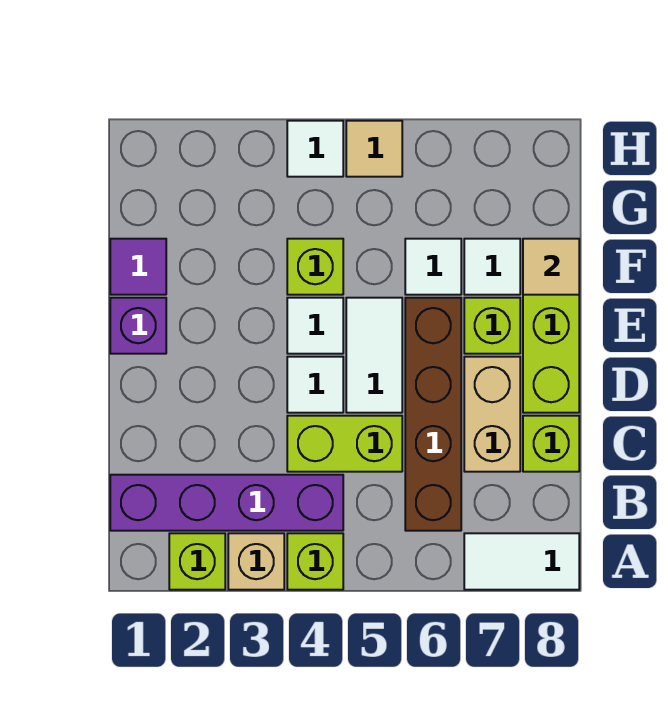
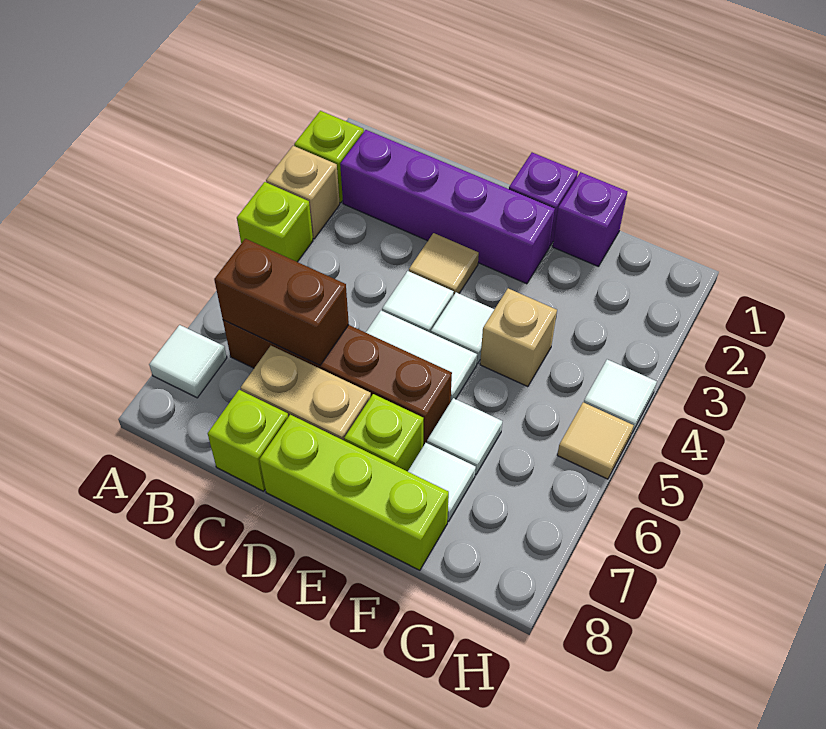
white tile A7:A8 level 1 -> white tile A7 level 1
purple brick B1:B4 level 1 -> purple brick B2:E2 level 1
none -> brown brick B6:C6 level 2
lime brick C4:C5 level 1 -> none
purple tile F1 level 1 -> purple brick F1 level 1
lime brick F4 level 1 -> tan brick F4 level 1
tan tile F8 level 2 -> tan tile D3 level 1

